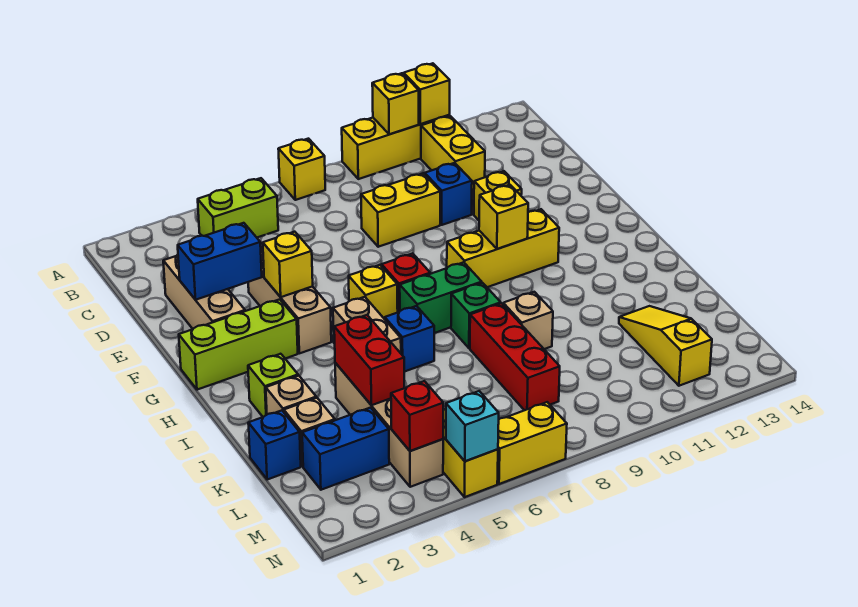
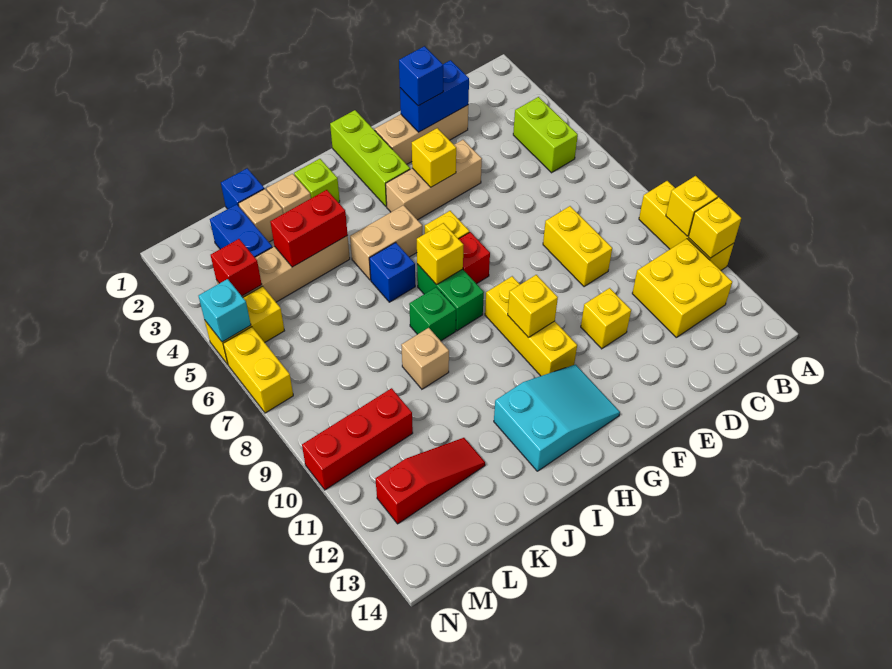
yellow brick A7 level 1 -> yellow brick H7 level 2
yellow brick B11:C11 level 1 -> yellow brick B11:C12 level 1
blue brick D10 level 1 -> blue brick E2 level 3
blue brick E2:E3 level 2 -> blue brick D2:E2 level 2
none -> cyan slope G12:I13 level 1 top I
red brick J8:L8 level 1 -> red brick L10:N10 level 1
yellow slope K12:M12 level 1 top M -> red slope K12:M12 level 1 top M

